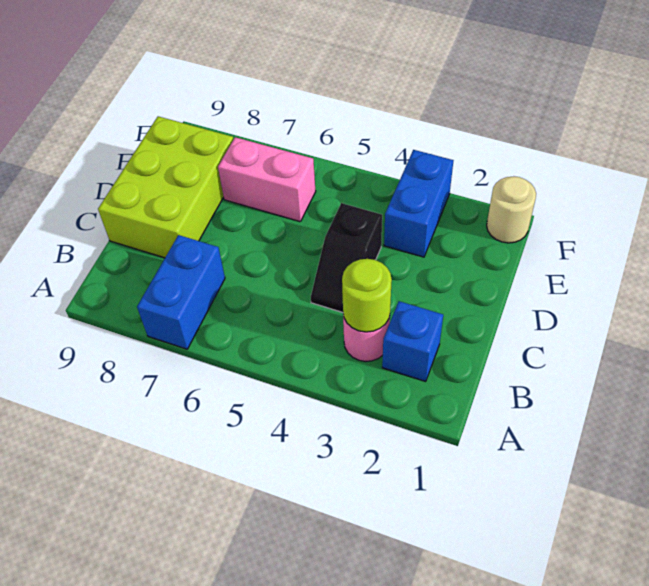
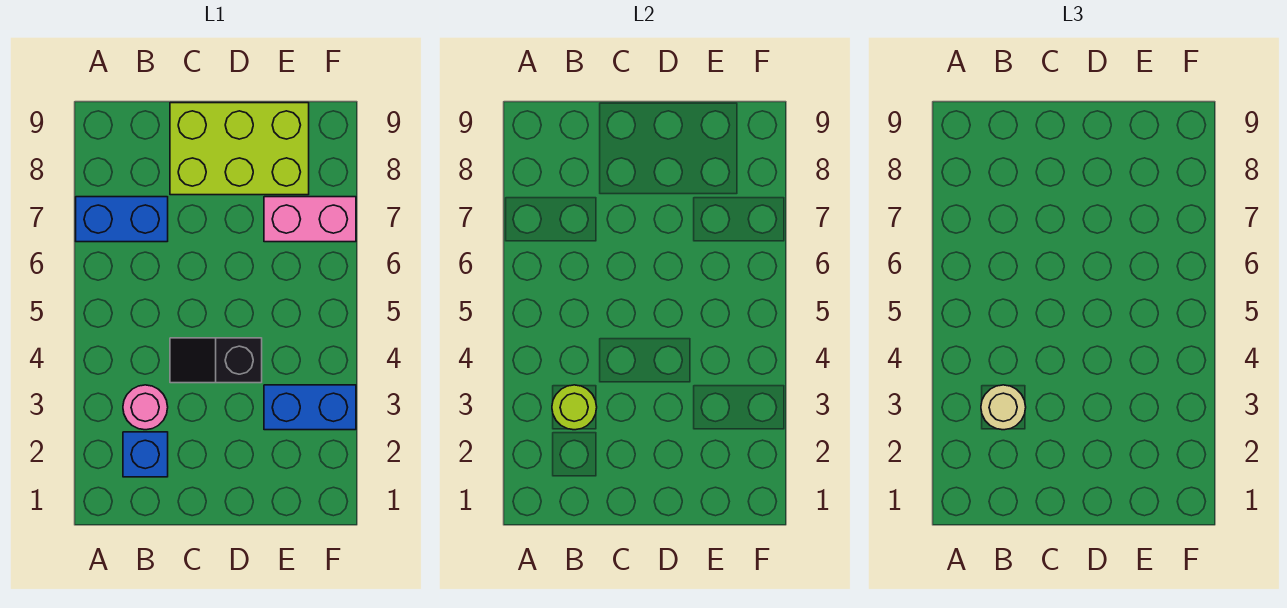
pink brick E6:E7 level 1 -> pink brick E7:F7 level 1
tan round brick F1 level 1 -> tan round brick B3 level 3

